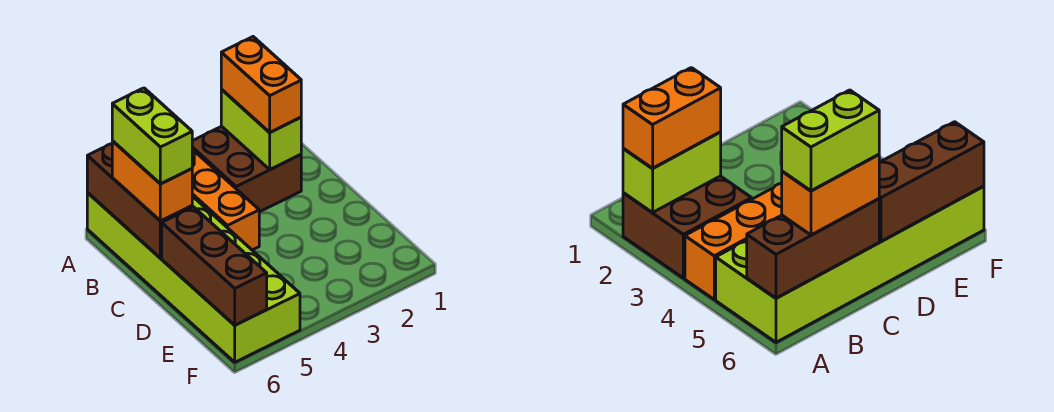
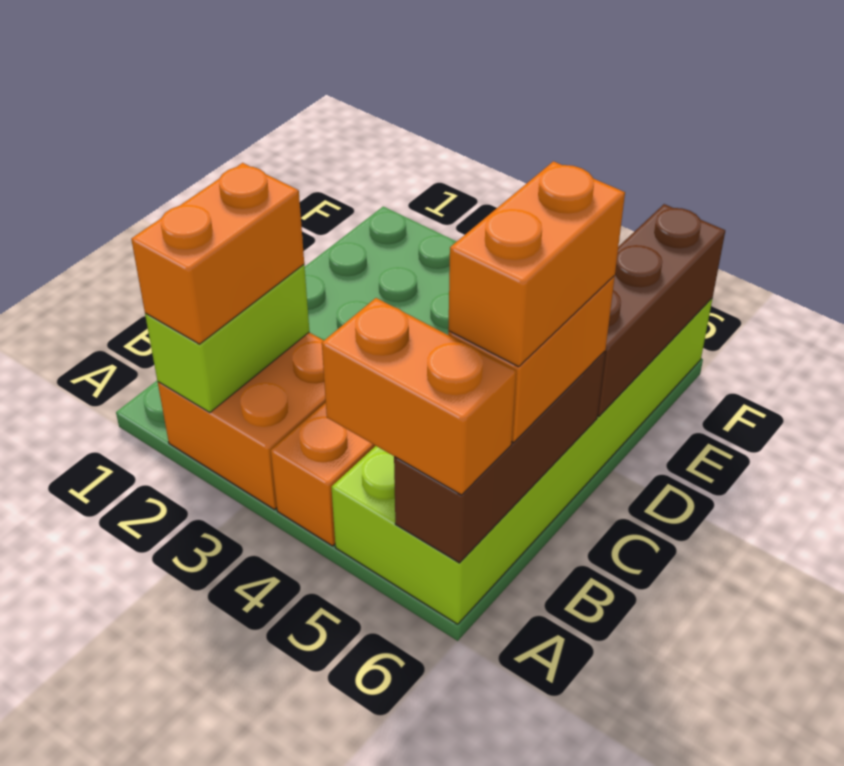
brown brick A2:B3 level 1 -> orange brick A2:B3 level 1
none -> orange brick A5:A6 level 3
lime brick B6:C6 level 4 -> orange brick B6:C6 level 4

